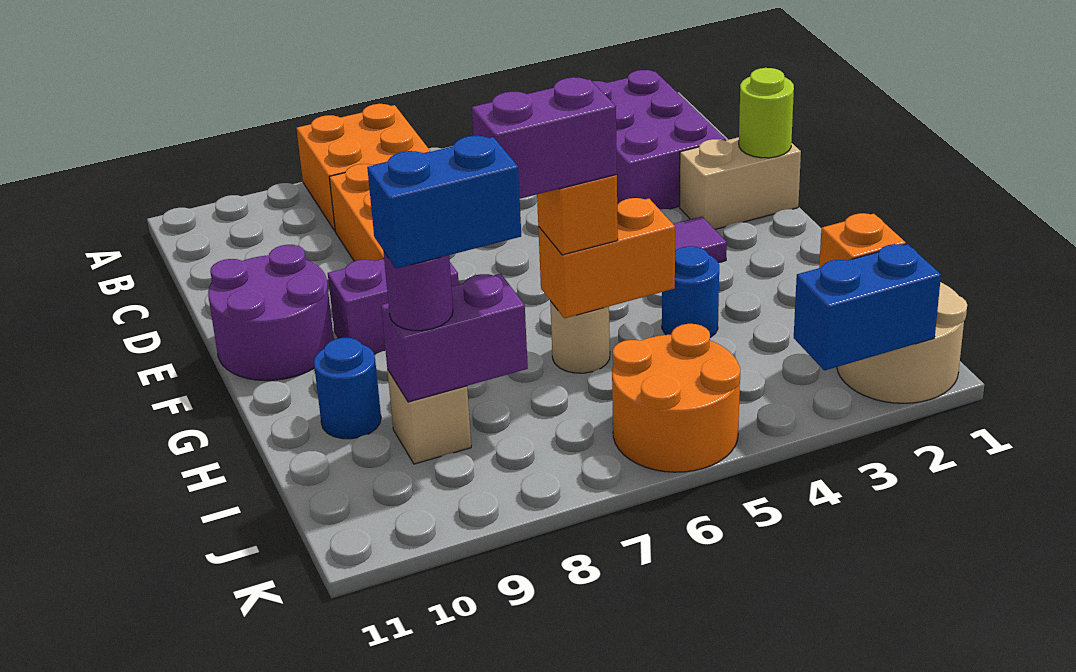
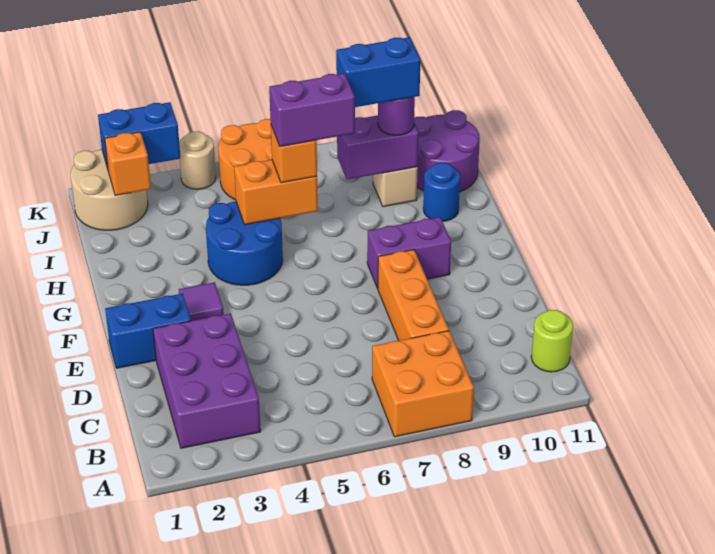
tan brick E1:E2 level 1 -> blue brick E1:E2 level 1
lime round brick E1 level 2 -> lime round brick B11 level 1
purple round brick E10:F11 level 1 -> purple round brick I10:J11 level 1
blue round brick H4 level 1 -> blue round brick G4:H5 level 1
tan round brick H6 level 1 -> tan round brick K4 level 1

